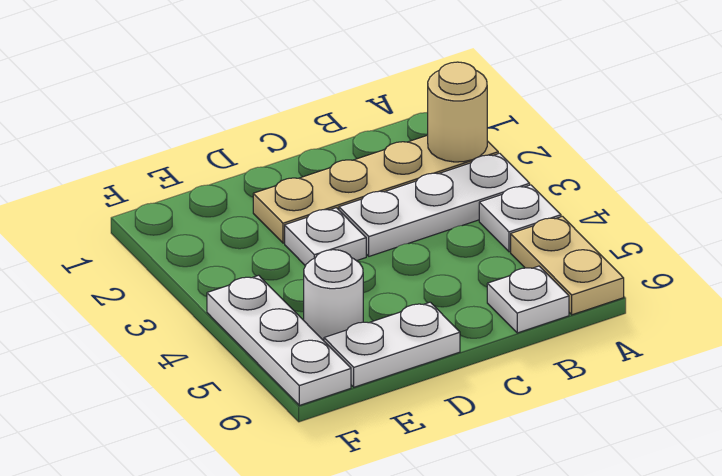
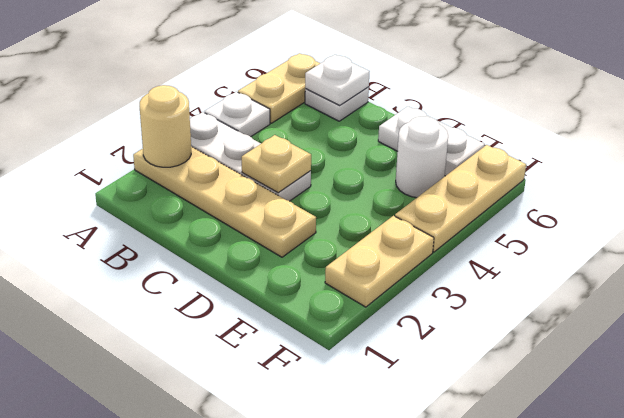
none -> tan plate C3 level 2
white plate D3 level 1 -> white plate B6 level 2
none -> tan plate F2:F3 level 1
white plate F4:F6 level 1 -> tan plate F4:F6 level 1

